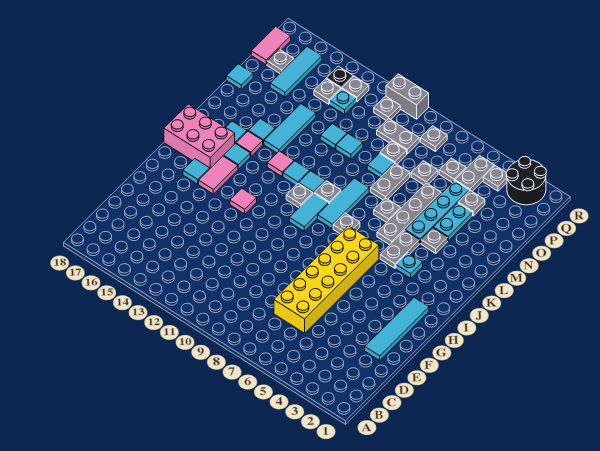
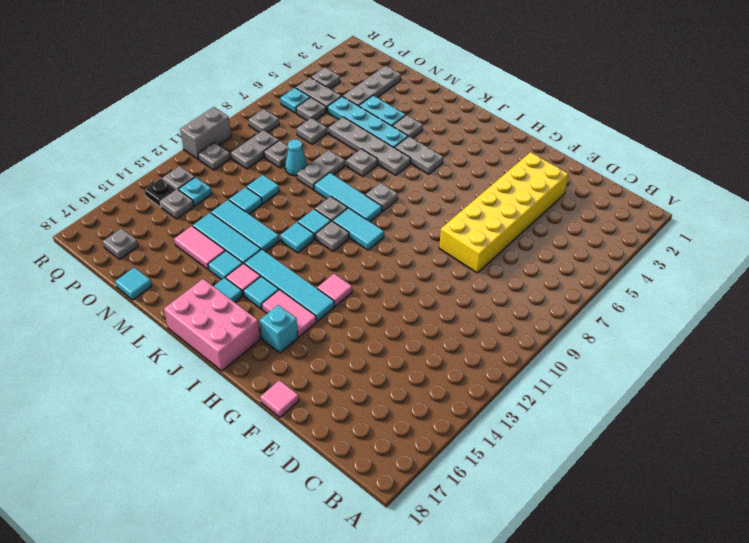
yellow brick D6:I7 level 1 -> yellow brick E3:F8 level 1
cyan tile E2:H2 level 1 -> cyan tile H14:K14 level 1
cyan tile H16 level 1 -> cyan brick H16 level 1
pink brick I16:J18 level 1 -> pink brick I17:K18 level 1
cyan plate J4 level 1 -> cyan plate Q6 level 1
pink tile K13 level 1 -> pink tile F18 level 1
grey plate M8:N8 level 1 -> grey plate M8:M9 level 1
cyan tile N9 level 1 -> cyan cone N9 level 1
grey plate O4 level 1 -> grey plate O2:O4 level 1
cyan tile O16:Q16 level 1 -> cyan tile L13:N13 level 1
pink tile P18:Q18 level 1 -> pink tile M15:N15 level 1
black round brick Q2:R3 level 1 -> none

